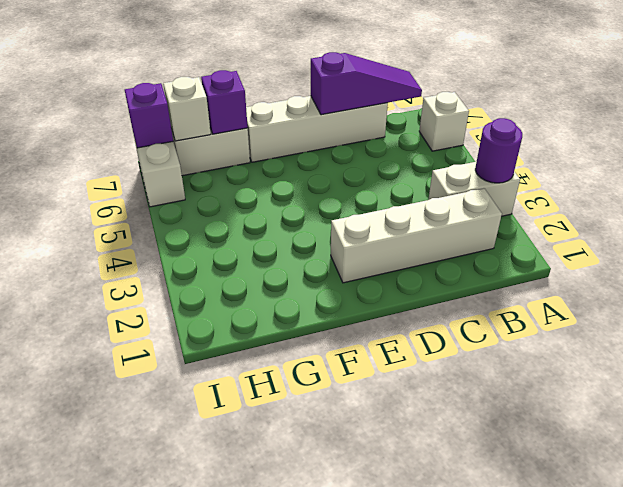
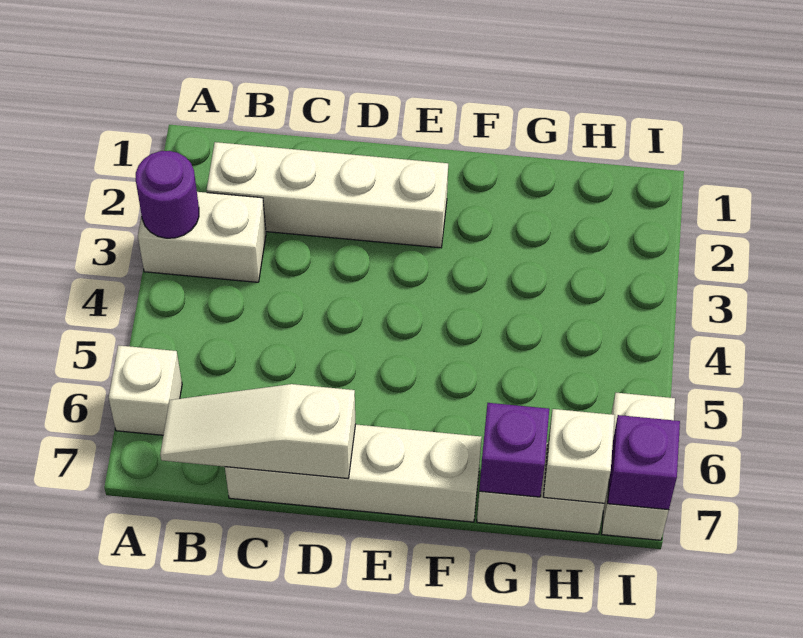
purple slope B7:D7 level 2 top D -> white slope B7:D7 level 2 top D

